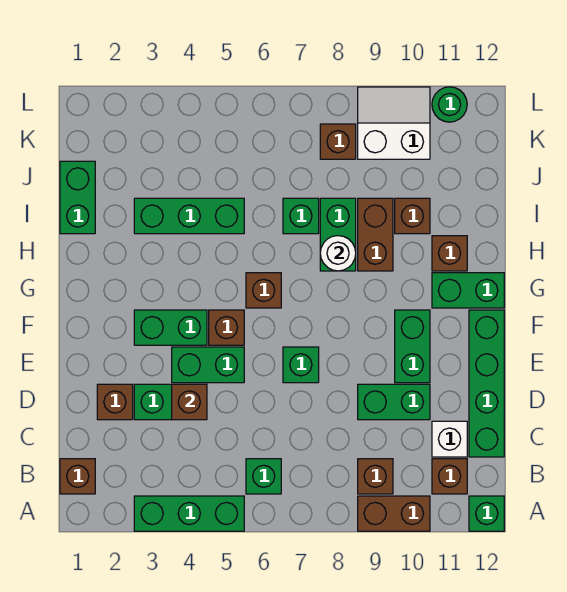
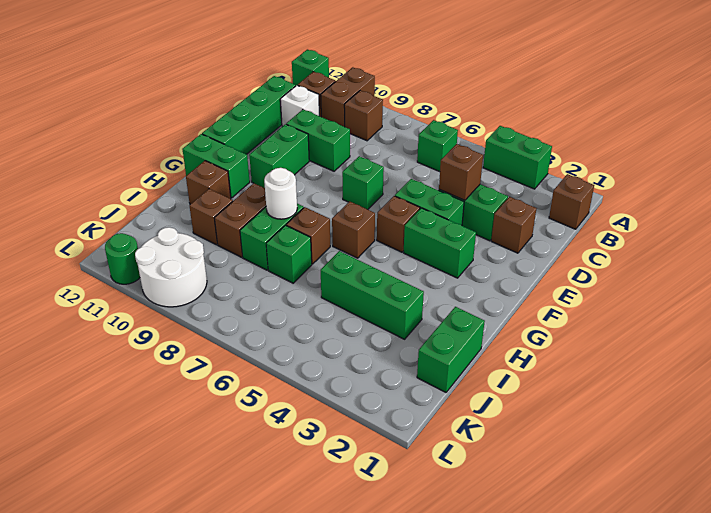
green brick A3:A5 level 1 -> green brick A3:A4 level 1
brown brick A9:A10 level 1 -> brown brick A10:B10 level 1
brown brick K8 level 1 -> brown brick H7 level 1
white slope K9:L10 level 1 top K -> white round brick K9:L10 level 1

